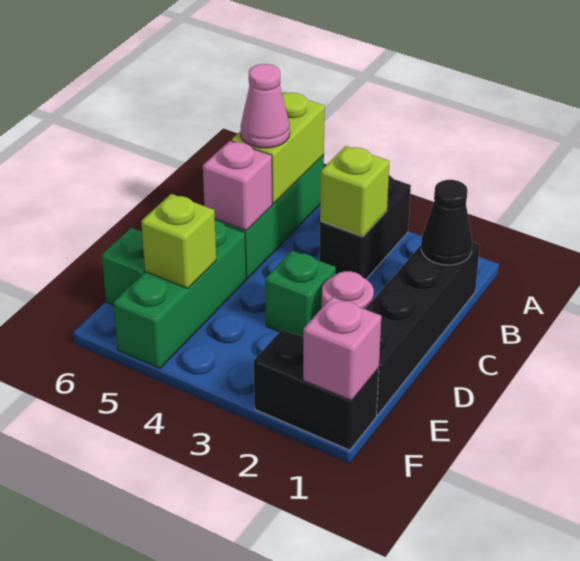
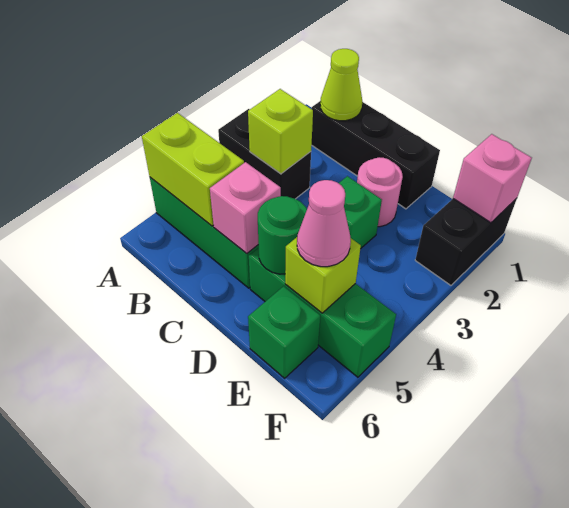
black brick B1:E1 level 1 -> black brick B1:D1 level 1
black cone B1 level 2 -> lime cone B1 level 2
pink cone B5 level 3 -> pink cone E5 level 3
none -> green round brick D5 level 2

